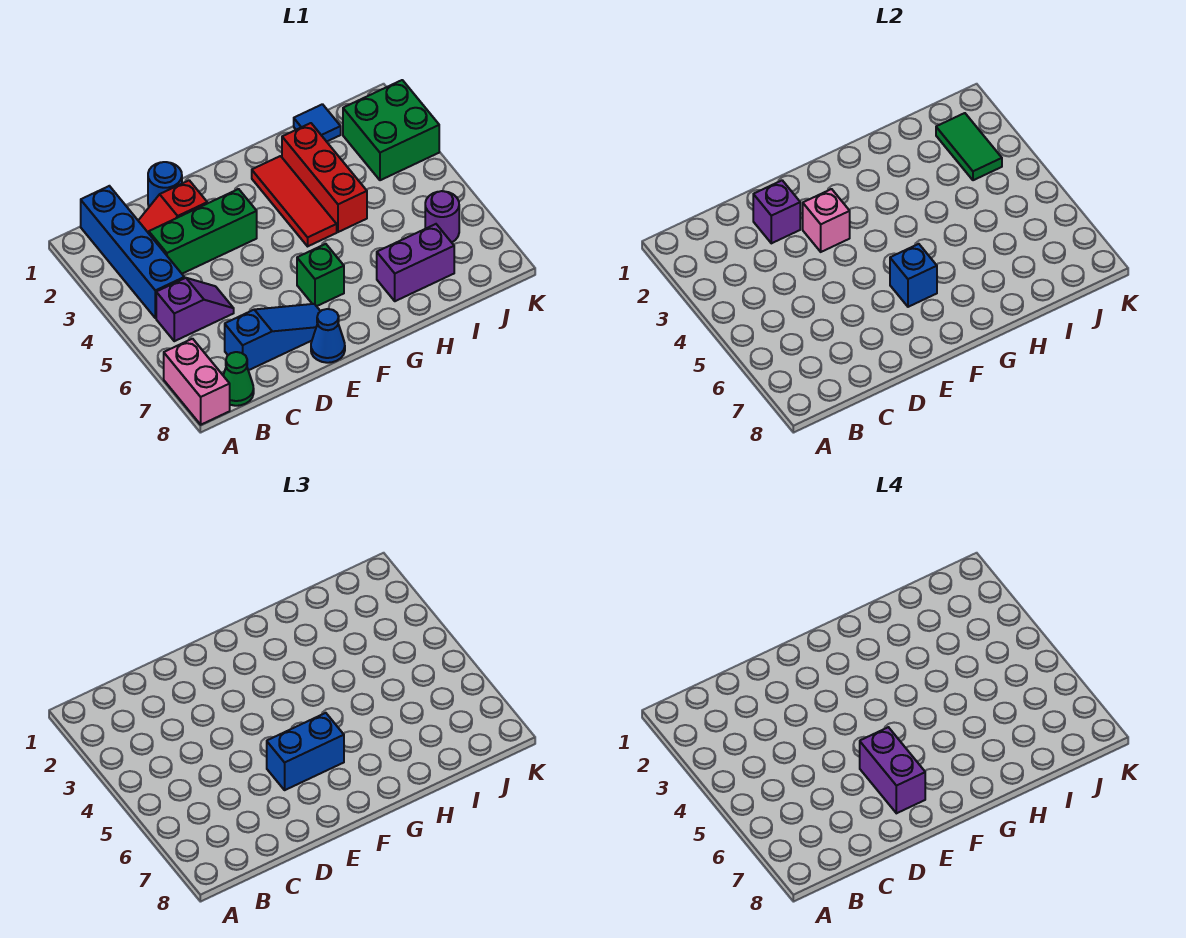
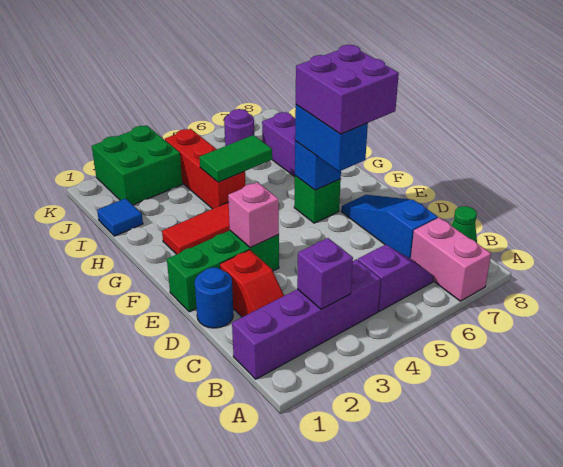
pink brick A7:A8 level 1 -> pink brick A7:B7 level 1
blue brick B1:B4 level 1 -> purple brick B1:B4 level 1
purple slope B5:C5 level 1 top B -> purple slope B5:B6 level 1 top 5
green brick C3:E3 level 1 -> green brick E1:E3 level 1
purple brick D2 level 2 -> purple brick B3 level 2
purple brick E6:E7 level 4 -> purple brick E6:F7 level 4
blue cone E8 level 1 -> none
red brick H2:H4 level 1 -> red brick H4:J4 level 1
green tile J2:J3 level 2 -> green tile H4:H5 level 2

